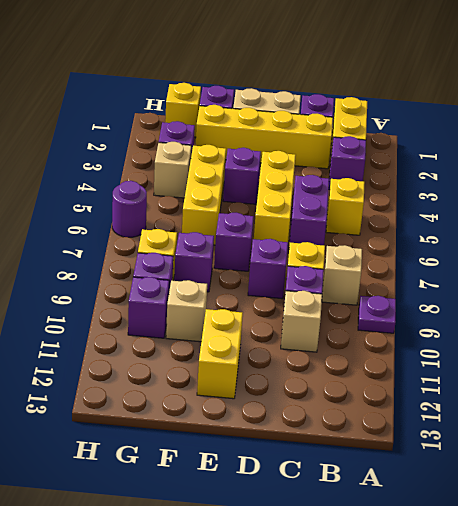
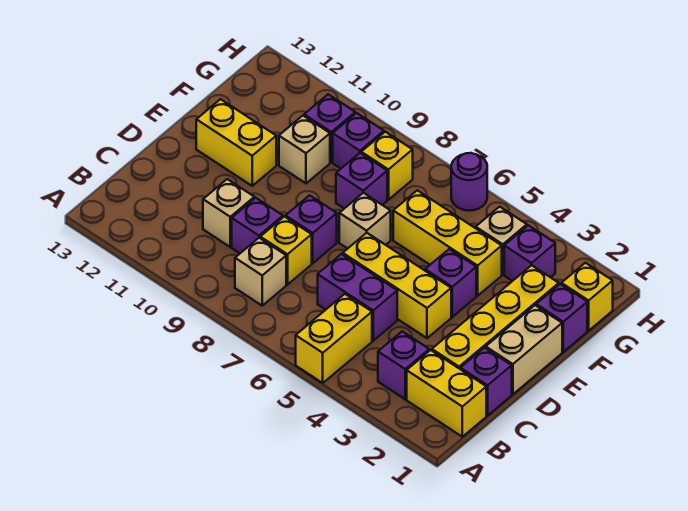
purple plate A9 level 1 -> none
yellow brick B5 level 1 -> yellow brick A5:B5 level 1
purple brick E7 level 1 -> tan brick E7 level 1

